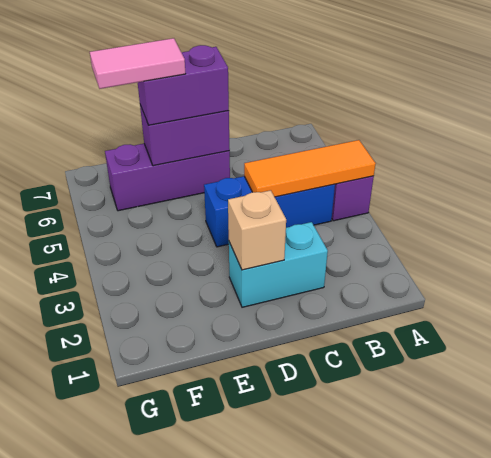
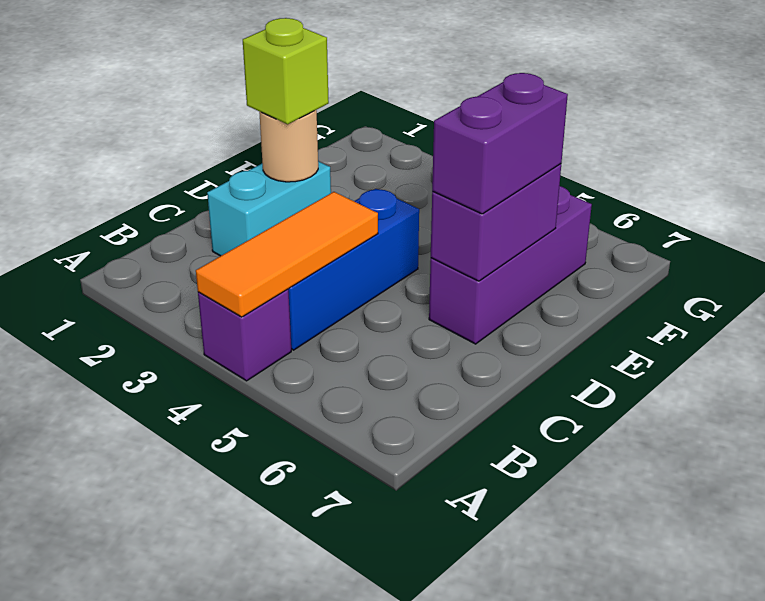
tan brick D2 level 2 -> tan round brick D2 level 2
none -> lime brick D2 level 3
pink tile E6:F6 level 4 -> none

